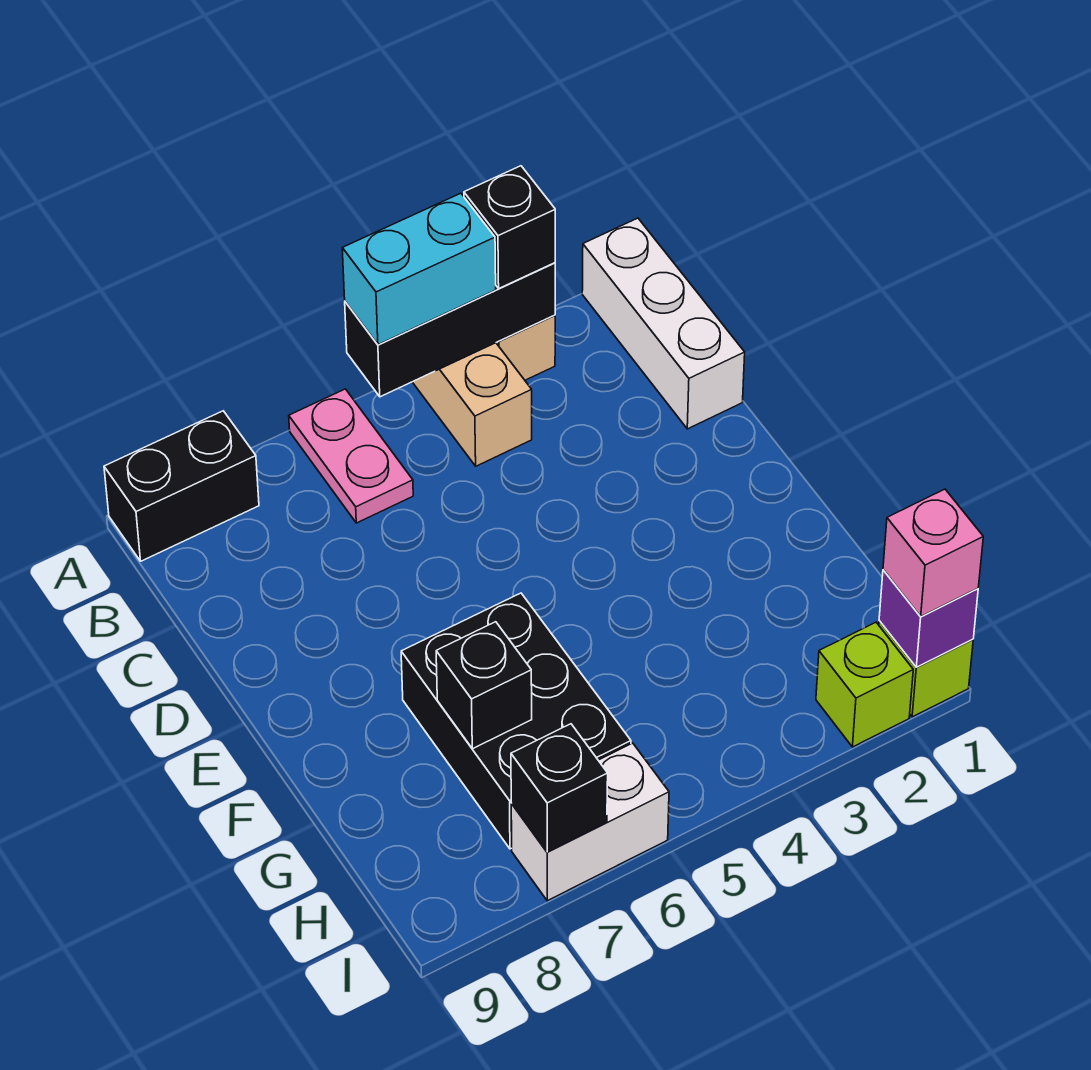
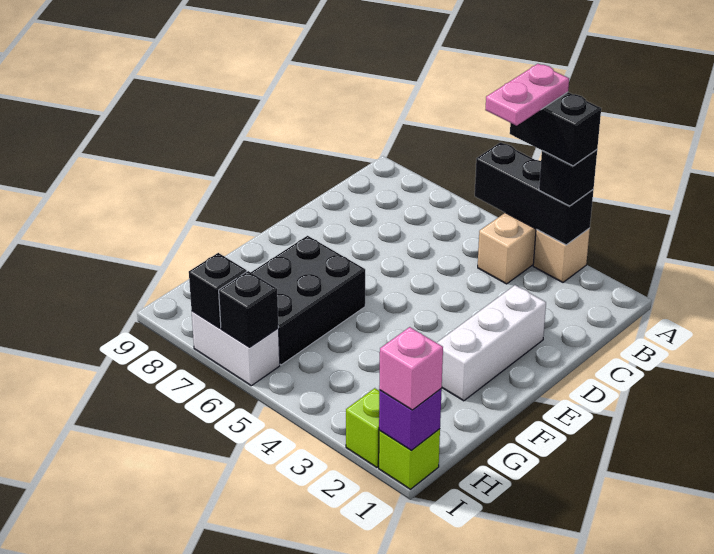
white brick A1:C1 level 1 -> white brick D2:F2 level 1
cyan brick A4:A5 level 3 -> none
pink plate A6:B6 level 1 -> pink plate A4:B4 level 5
black brick A8:A9 level 1 -> black brick A3:A4 level 4
black brick G7 level 2 -> black brick I6 level 2

